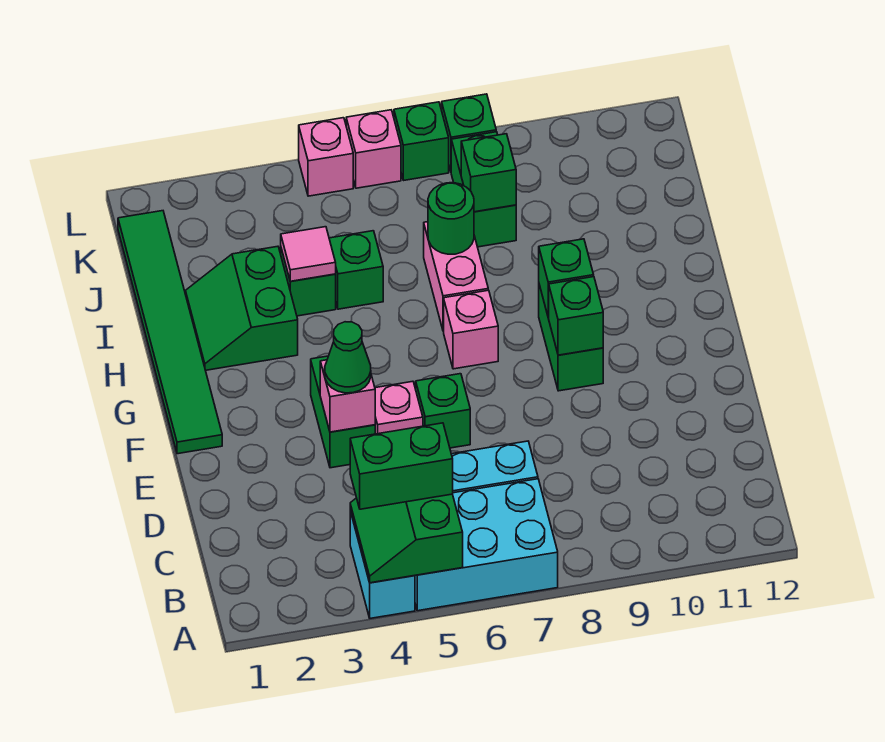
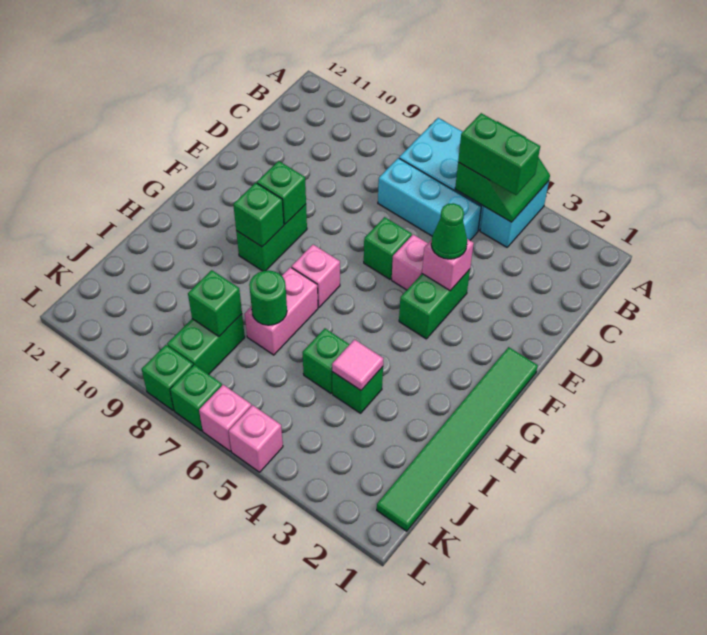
green slope H2:I3 level 1 top 3 -> none

